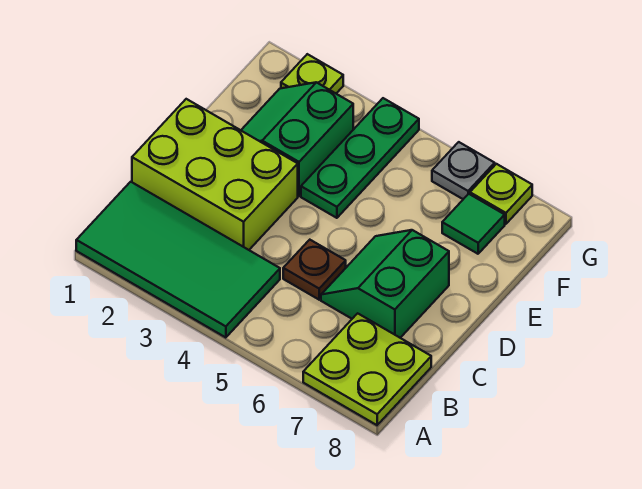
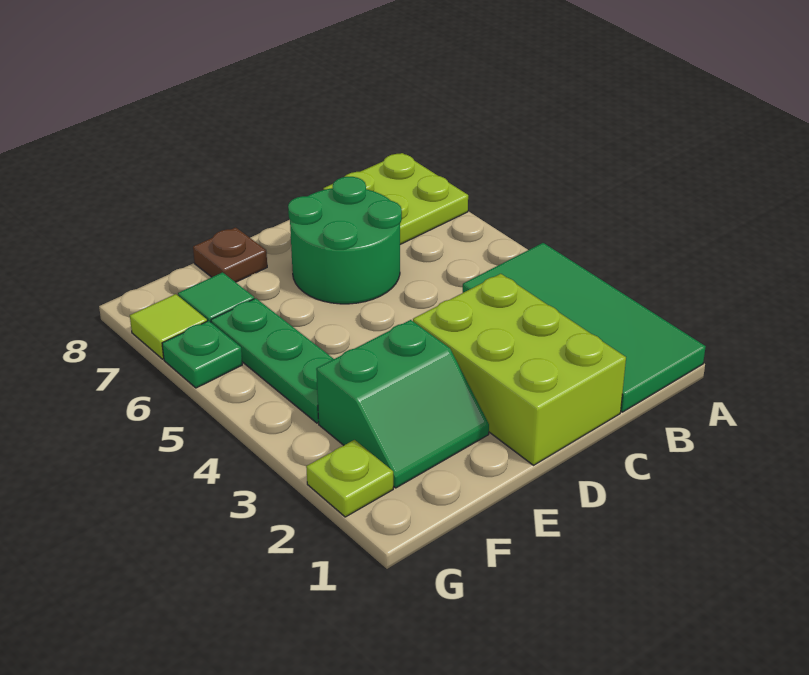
brown plate C5 level 1 -> brown plate E8 level 1
green slope C6:D7 level 1 top 7 -> green round brick C6:D7 level 1
green plate E4:G4 level 1 -> green plate F4:F6 level 1
grey plate G6 level 1 -> green plate G6 level 1
lime plate G7 level 1 -> lime tile G7 level 1

